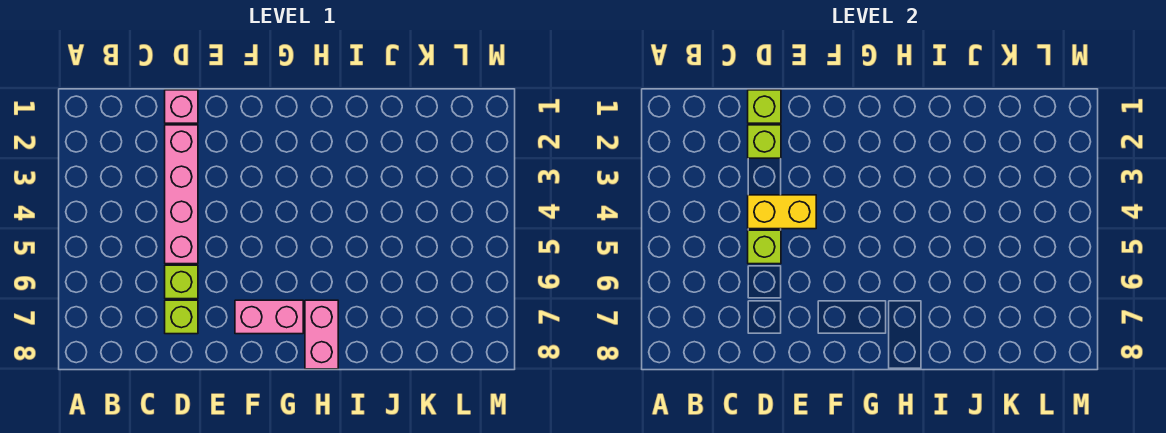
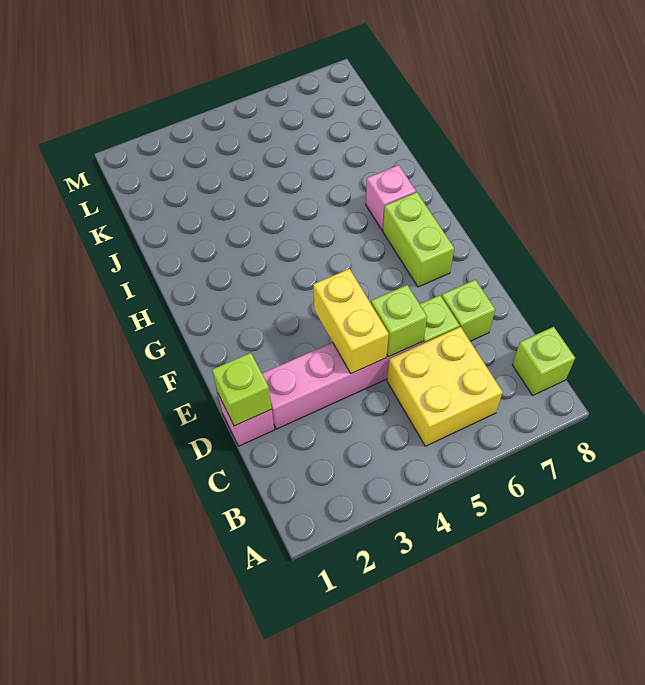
none -> yellow brick B5:C6 level 1
lime brick D2 level 2 -> lime brick B8 level 1
pink brick F7:G7 level 1 -> lime brick F7:G7 level 1
pink brick H7:H8 level 1 -> pink brick H7 level 1

